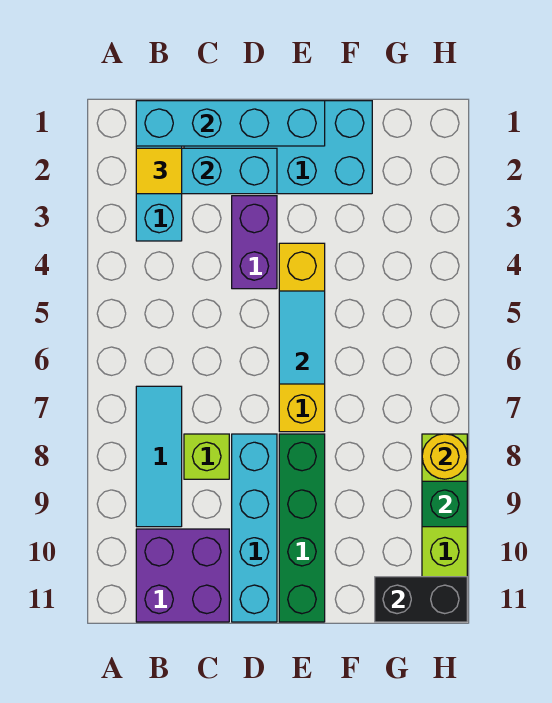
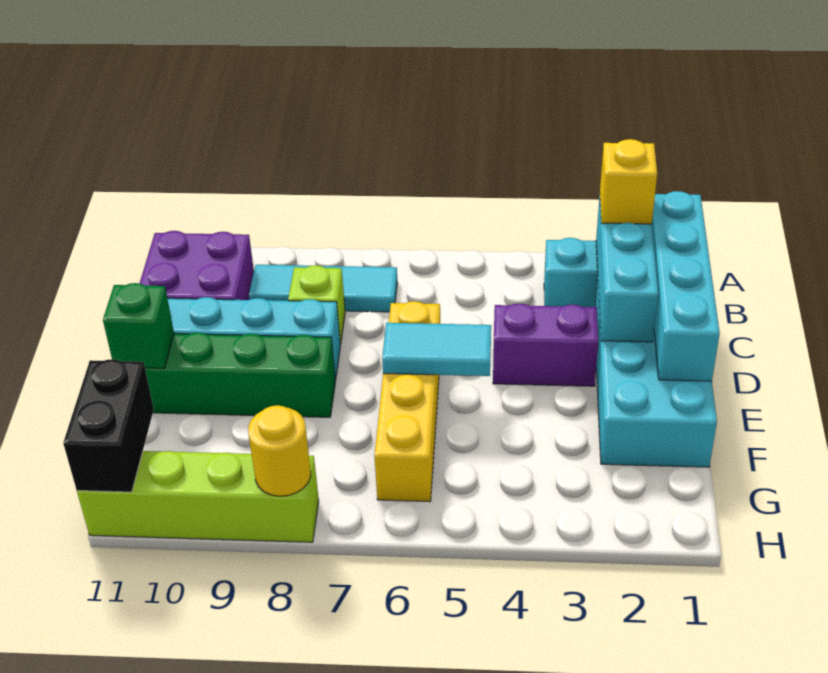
yellow tile B2 level 3 -> yellow brick B2 level 3
yellow brick E4:E7 level 1 -> yellow brick D6:G6 level 1
green brick H9 level 2 -> green brick E11 level 2

